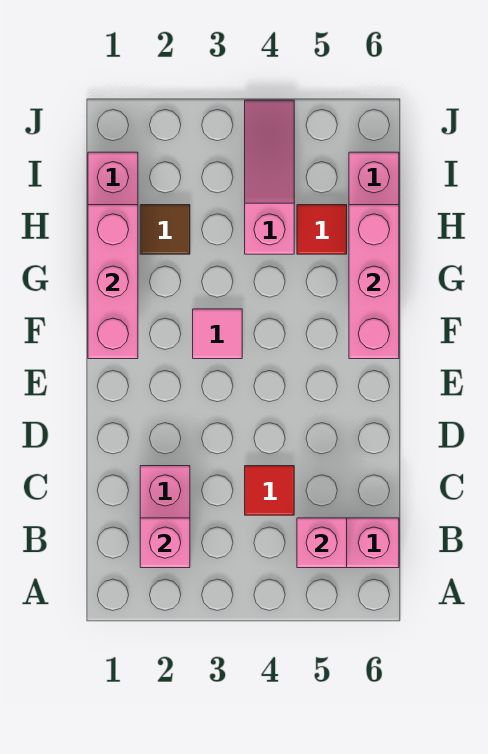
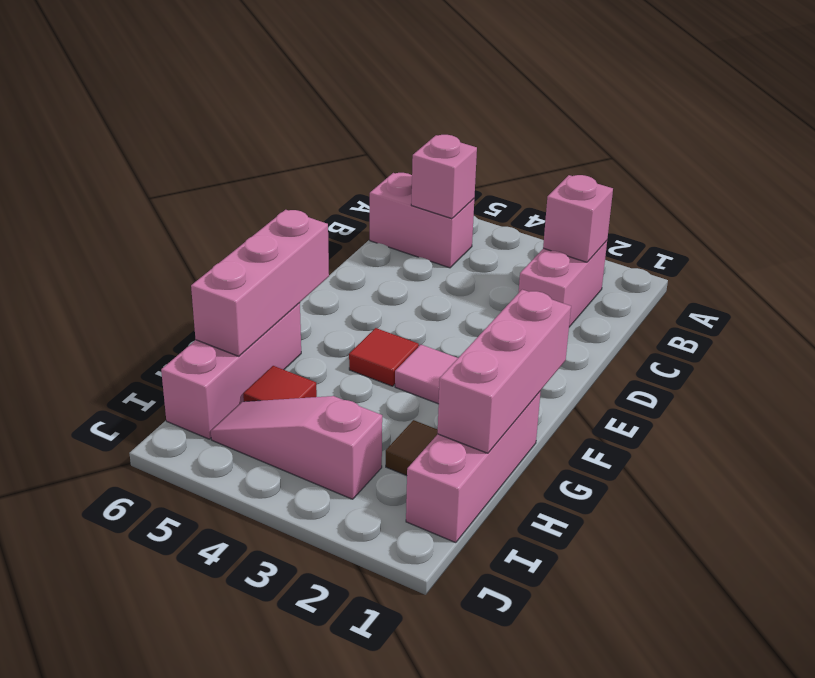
red tile C4 level 1 -> red tile F4 level 1
pink slope H4:J4 level 1 top H -> pink slope I3:I5 level 1 top 3

